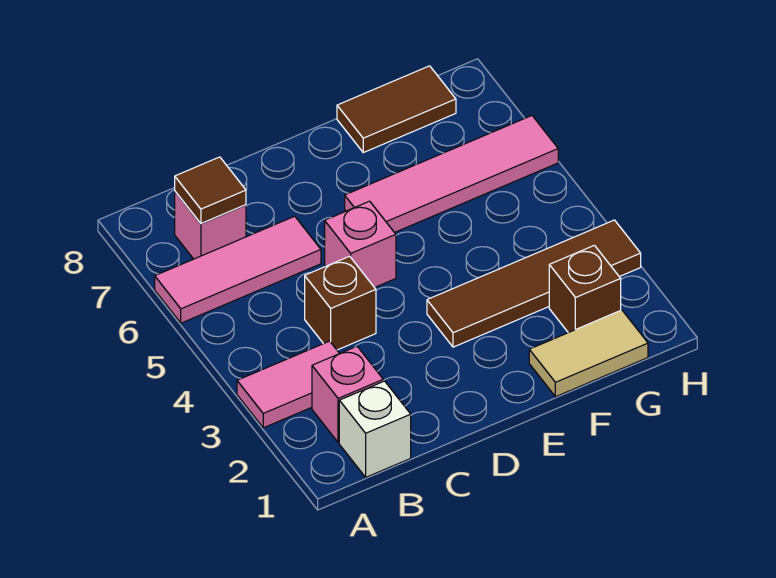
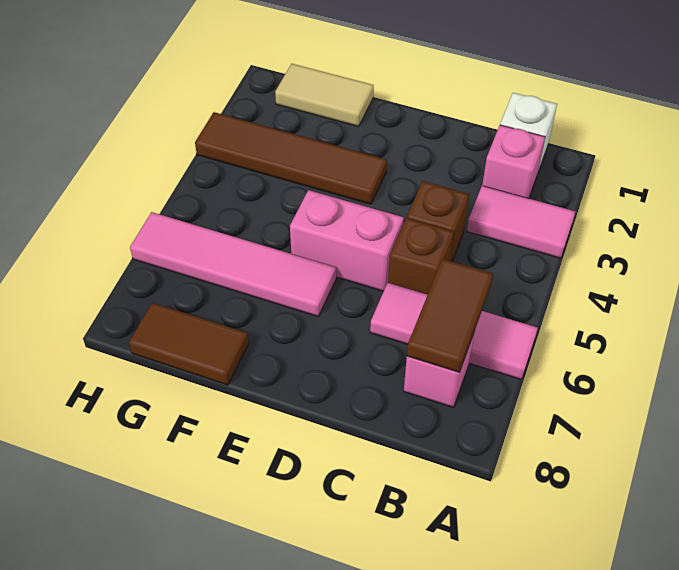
brown tile B7 level 2 -> brown tile B6:B7 level 2
pink brick D5 level 1 -> pink brick D5:E5 level 1
brown brick G2 level 1 -> brown brick C5 level 1

